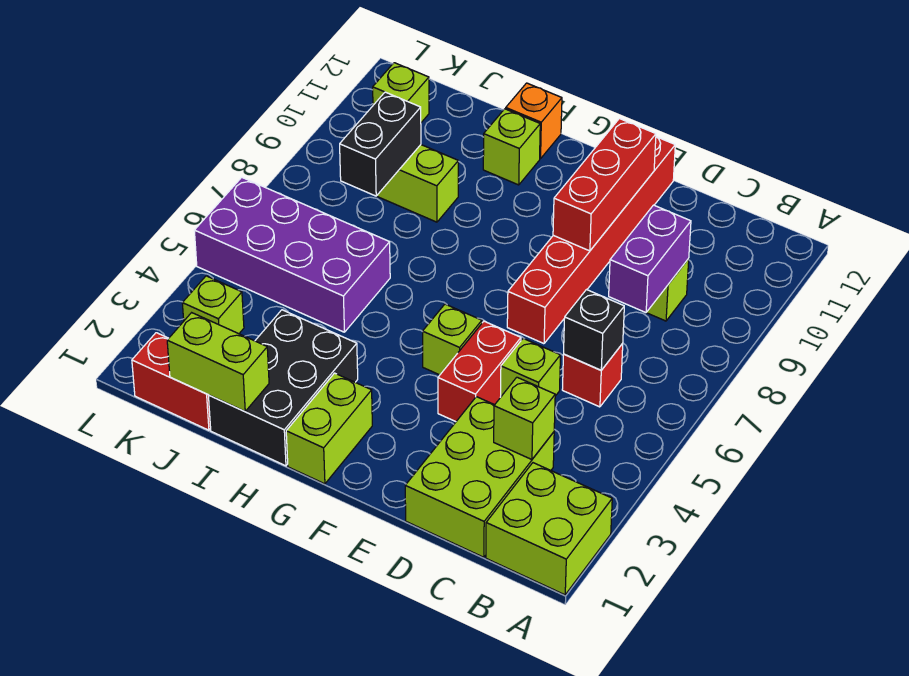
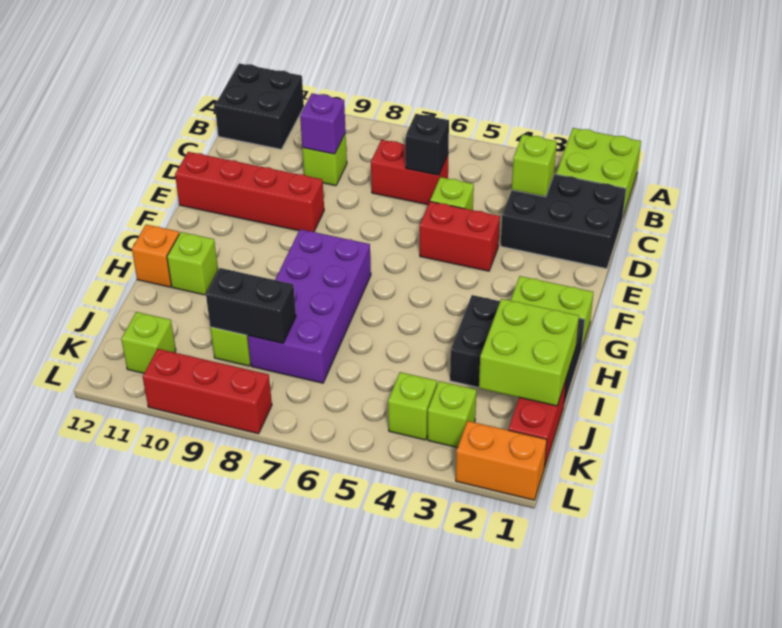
none -> black brick A11:B12 level 1
lime brick C1:D3 level 1 -> black brick C1:D3 level 1
red brick C6 level 1 -> red brick C6:C7 level 1
purple brick C8:C9 level 2 -> purple brick C9 level 2
red brick E7:E12 level 1 -> red brick E9:E12 level 1
red brick E9:E11 level 2 -> red brick L8:L10 level 1
lime brick F5 level 1 -> lime brick K4 level 1
lime brick I1:J1 level 2 -> lime brick I1:J2 level 2
purple brick I5:L6 level 1 -> purple brick G7:J8 level 1
none -> orange brick L1:L2 level 1

